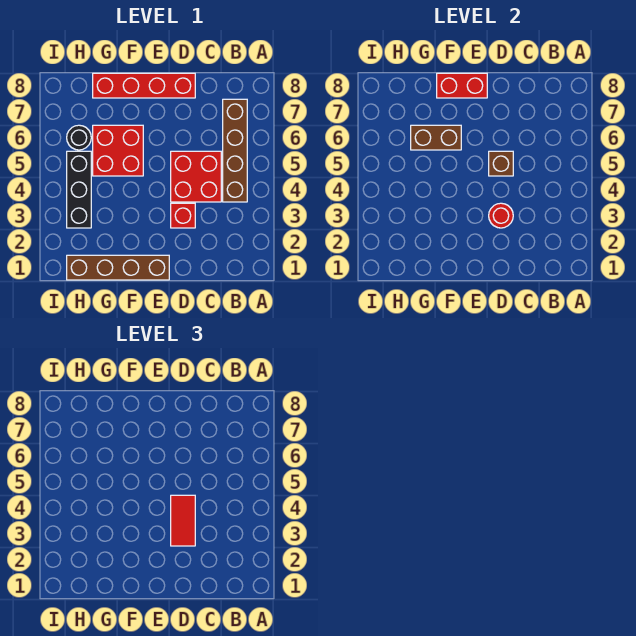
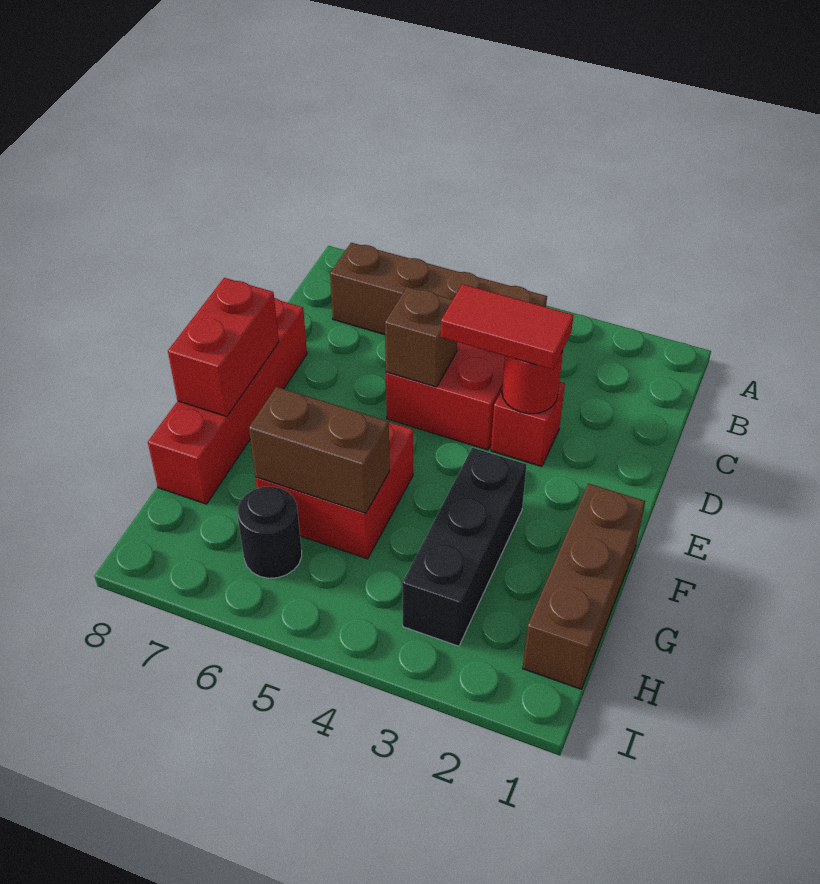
brown brick E1:H1 level 1 -> brown brick F1:H1 level 1
brown brick F6:G6 level 2 -> brown brick G5:G6 level 2
black brick H3:H5 level 1 -> black brick F3:H3 level 1

